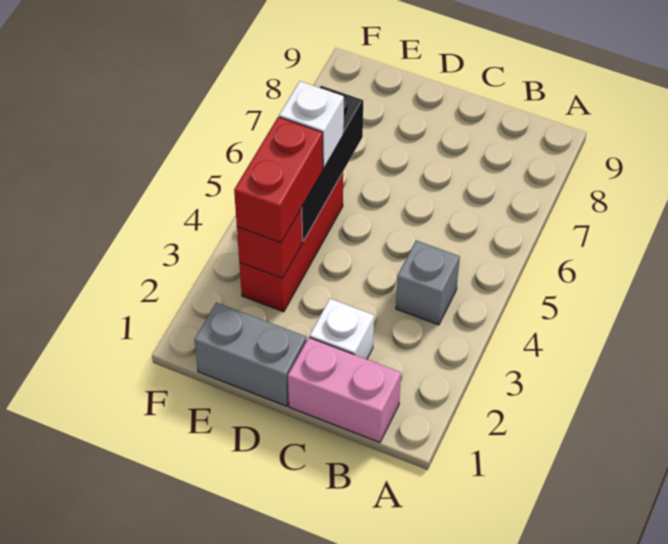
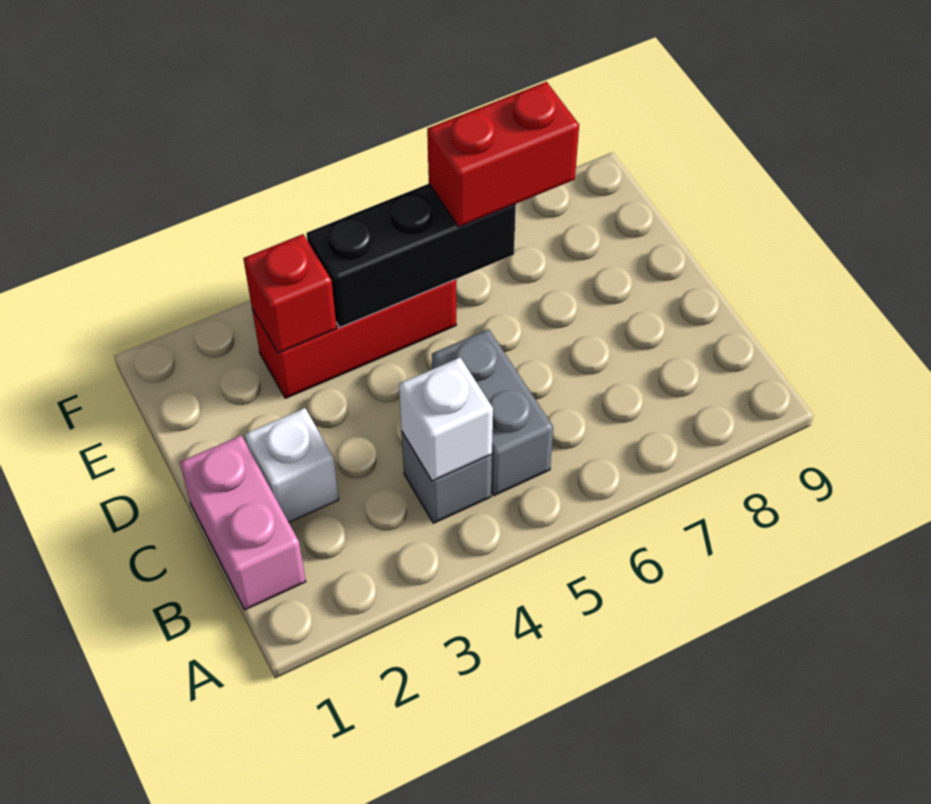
grey brick D1:E1 level 1 -> grey brick B5:C5 level 1
red brick E3:E4 level 3 -> red brick E6:E7 level 3
white brick E5 level 3 -> white brick B4 level 2

